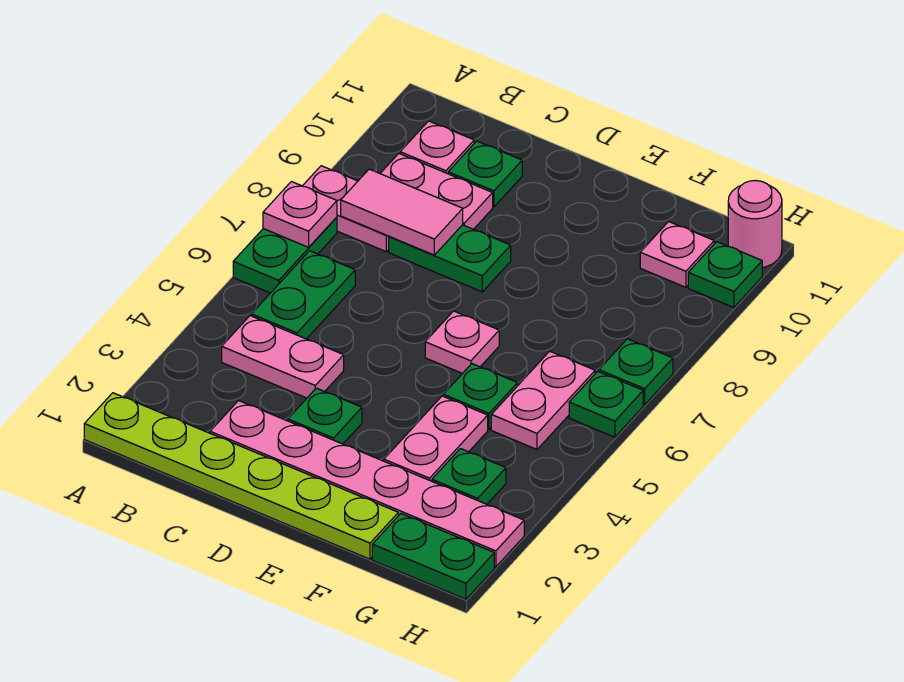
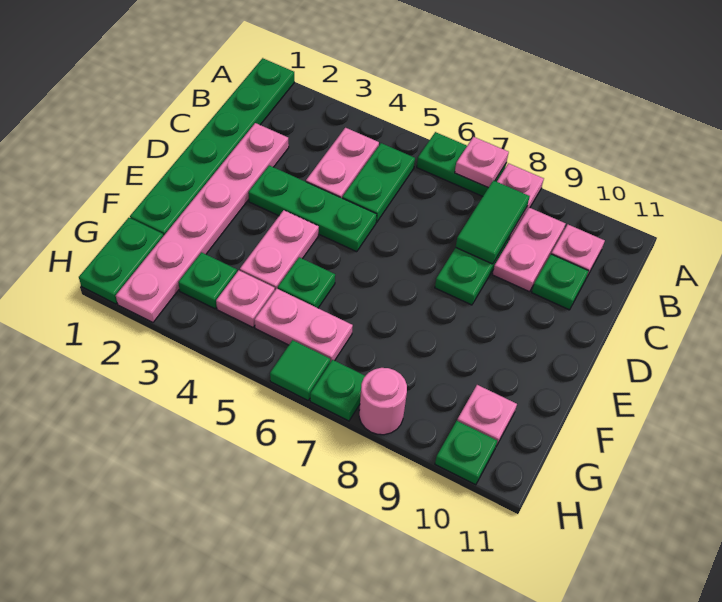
lime plate A1:F1 level 1 -> green plate A1:F1 level 1
green plate B5:B6 level 1 -> green plate B5:C5 level 1
pink tile B8:C8 level 2 -> green tile B8:C8 level 2
green plate D3 level 1 -> green plate D3:D5 level 1
pink plate E6 level 1 -> pink plate G4 level 1
pink plate F3:F4 level 1 -> pink plate E4:F4 level 1
green plate H6 level 1 -> green tile H6 level 1
pink round brick H11 level 1 -> pink round brick H8 level 1

